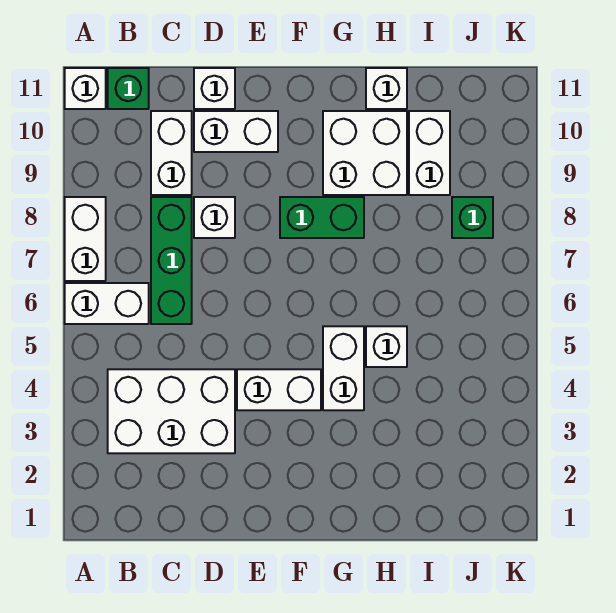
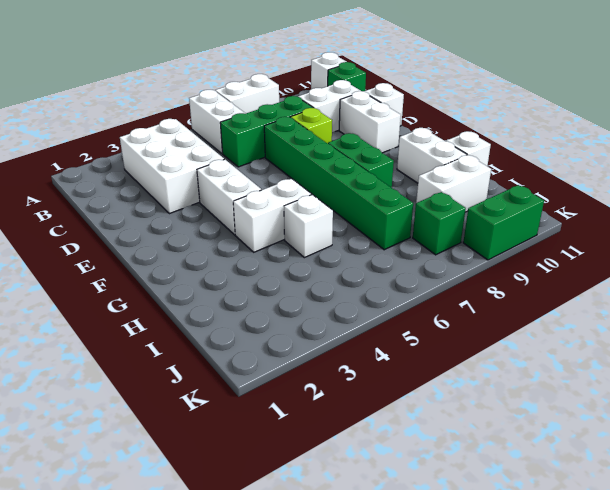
none -> green brick D7:I7 level 1
white brick D8 level 1 -> lime brick D8 level 1
white brick G9:H10 level 1 -> white brick G10:H10 level 1
none -> green brick K9:K10 level 1

